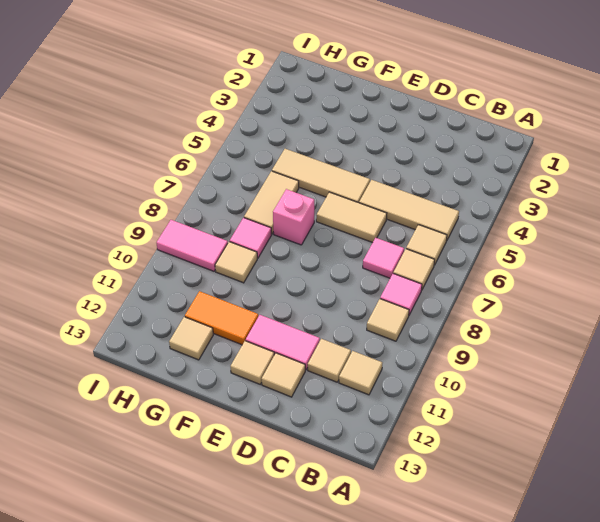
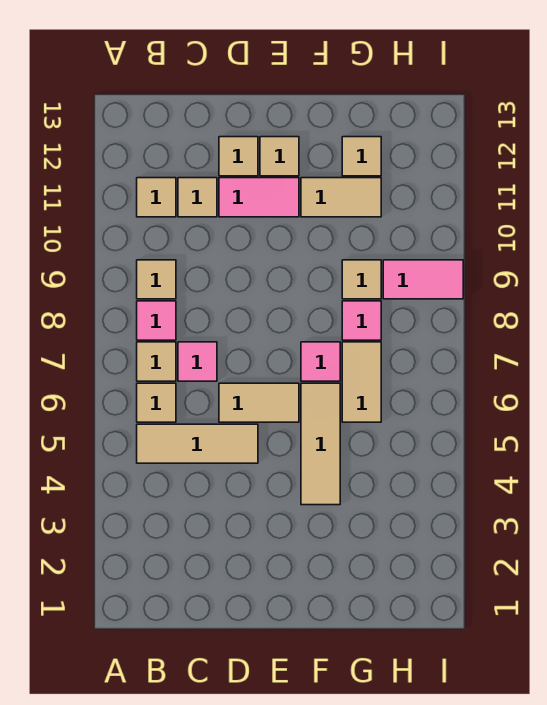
tan tile E5:G5 level 1 -> tan tile F4:F6 level 1
pink brick F7 level 1 -> pink tile F7 level 1
orange tile F11:G11 level 1 -> tan tile F11:G11 level 1

